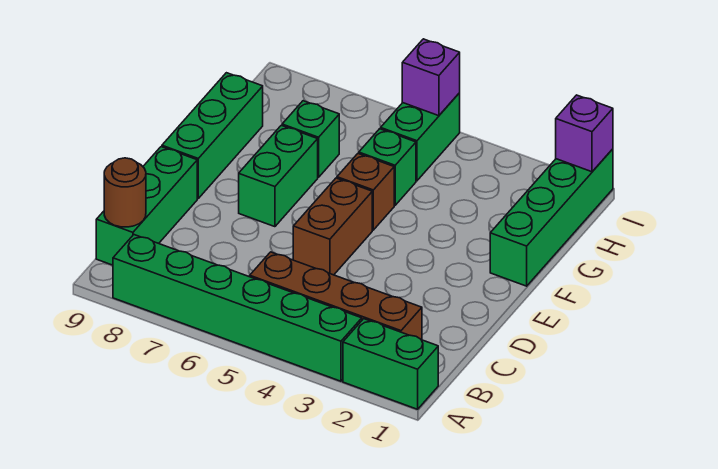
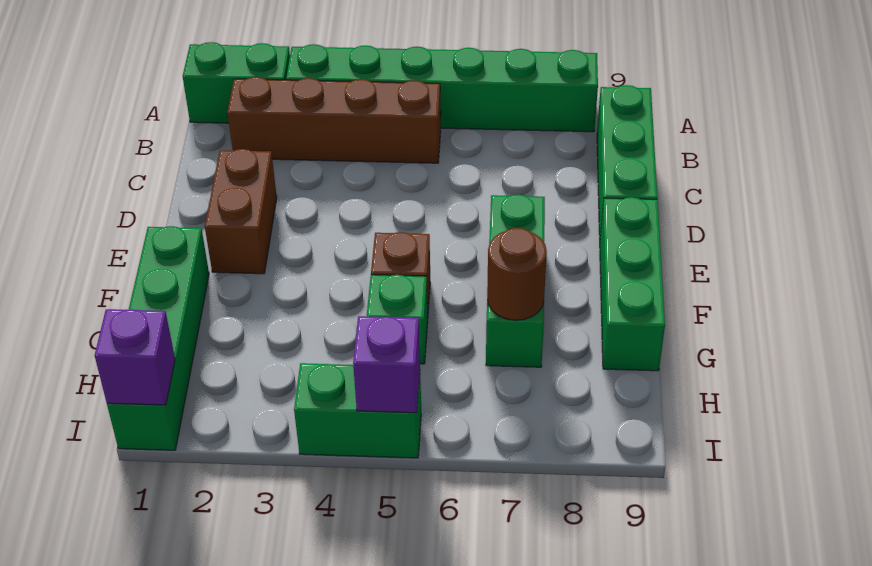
brown round brick B9 level 2 -> brown round brick G7 level 2
brown brick D5:E5 level 1 -> brown brick D2:E2 level 1
green brick H5:I5 level 1 -> green brick I4:I5 level 1

